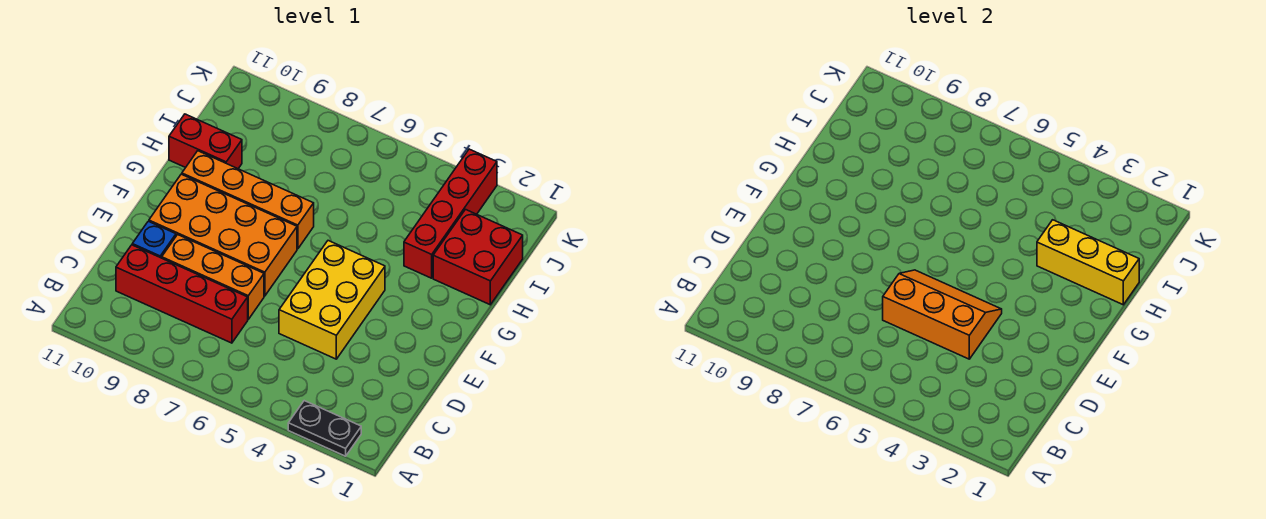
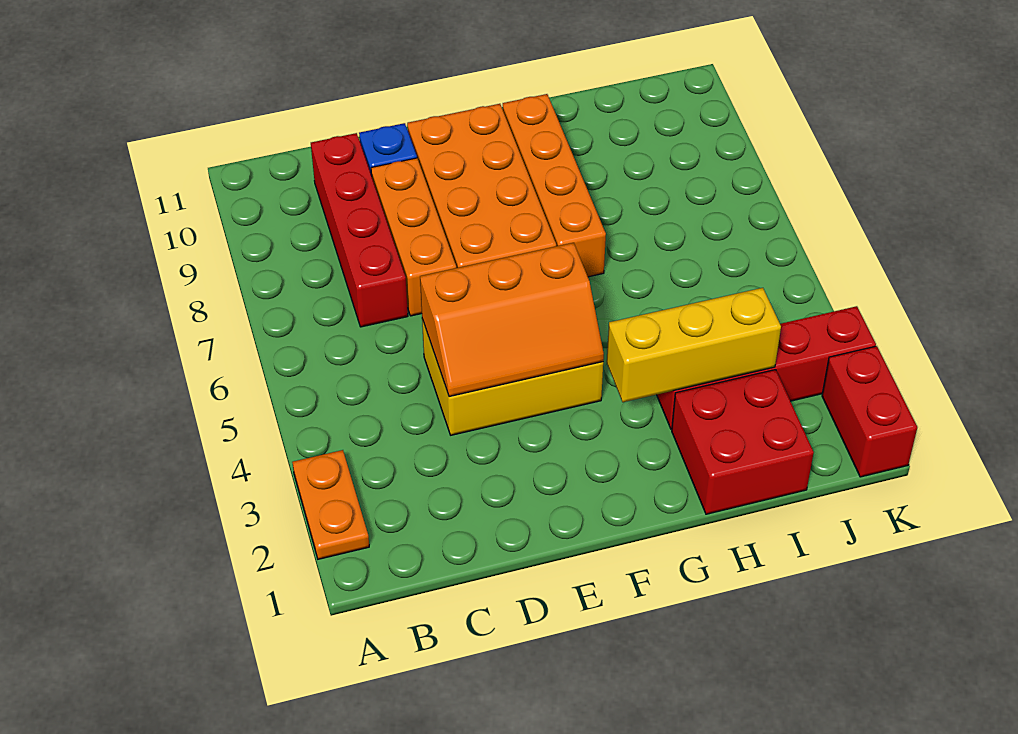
black plate A2:A3 level 1 -> orange plate A2:A3 level 1
orange slope D4:E6 level 2 top D -> orange slope D4:F5 level 2 top 5
yellow brick H1:H3 level 2 -> yellow brick G3:I3 level 2
red brick H10:H11 level 1 -> red brick K1:K2 level 1

